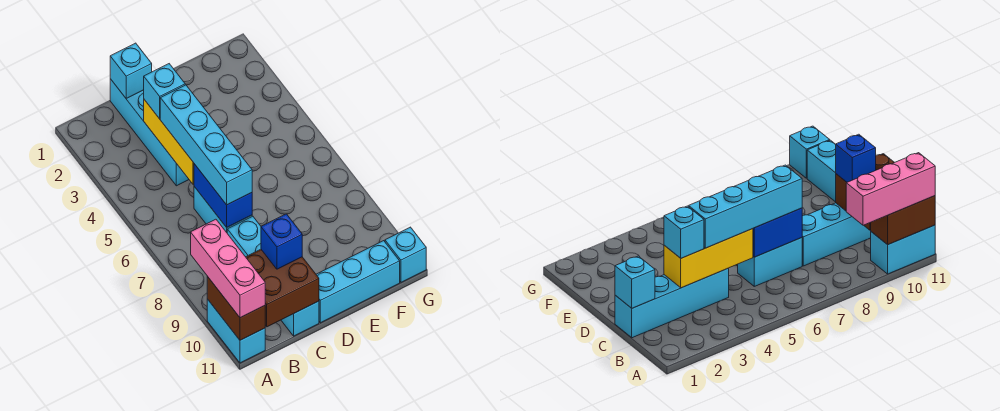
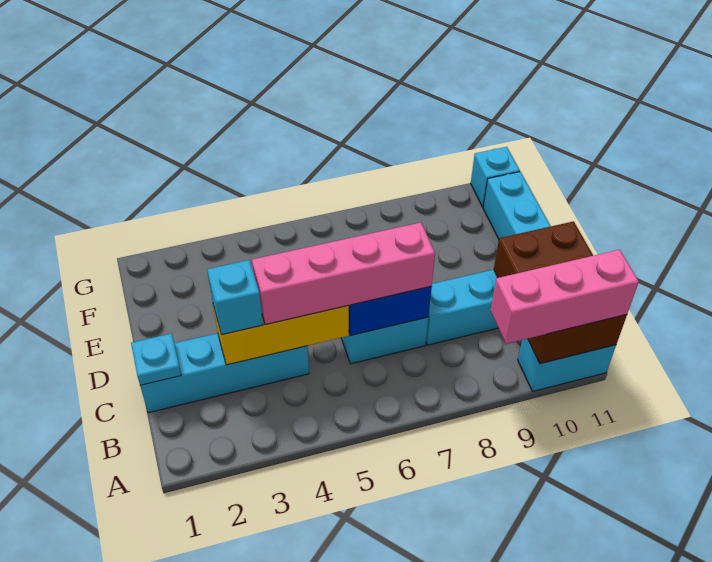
cyan brick C1 level 2 -> cyan plate C1 level 2
cyan brick C4:C7 level 3 -> pink brick C4:C7 level 3
blue brick C10 level 3 -> none

